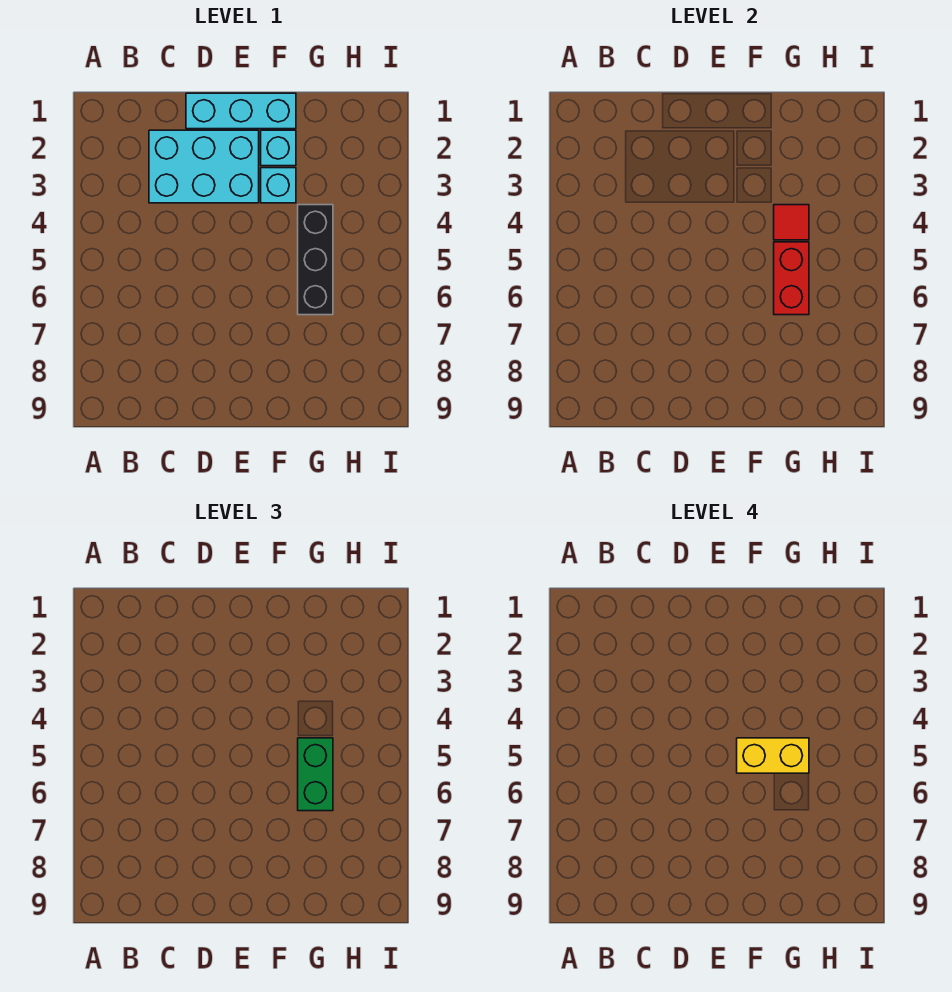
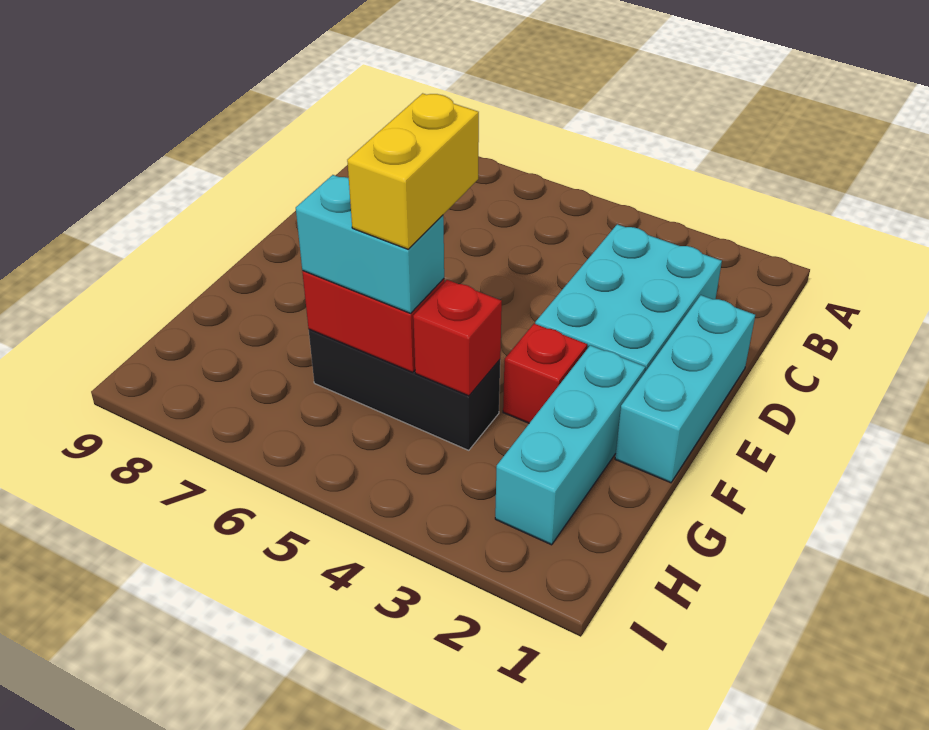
cyan brick F2 level 1 -> cyan brick F2:H2 level 1
cyan brick F3 level 1 -> red brick F3 level 1
red tile G4 level 2 -> red brick G4 level 2
green brick G5:G6 level 3 -> cyan brick G5:G6 level 3

